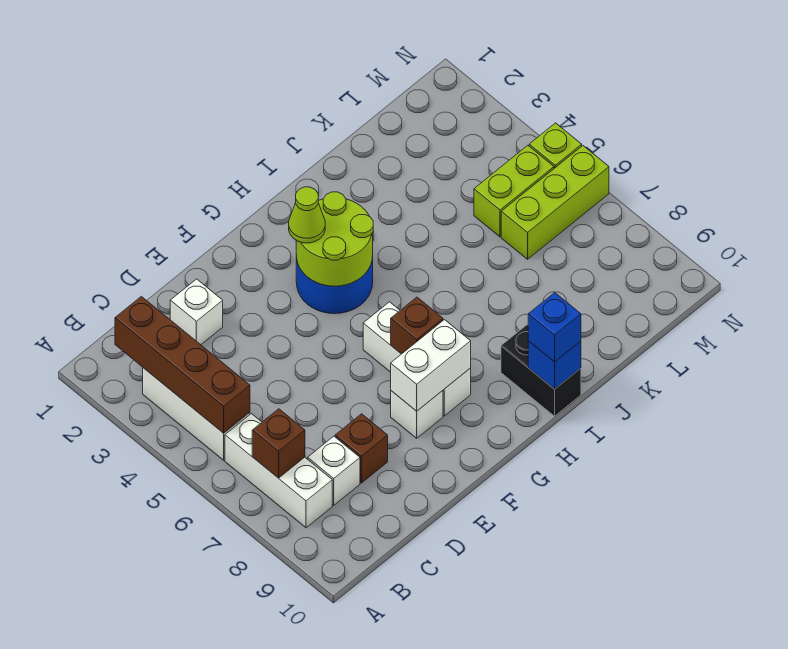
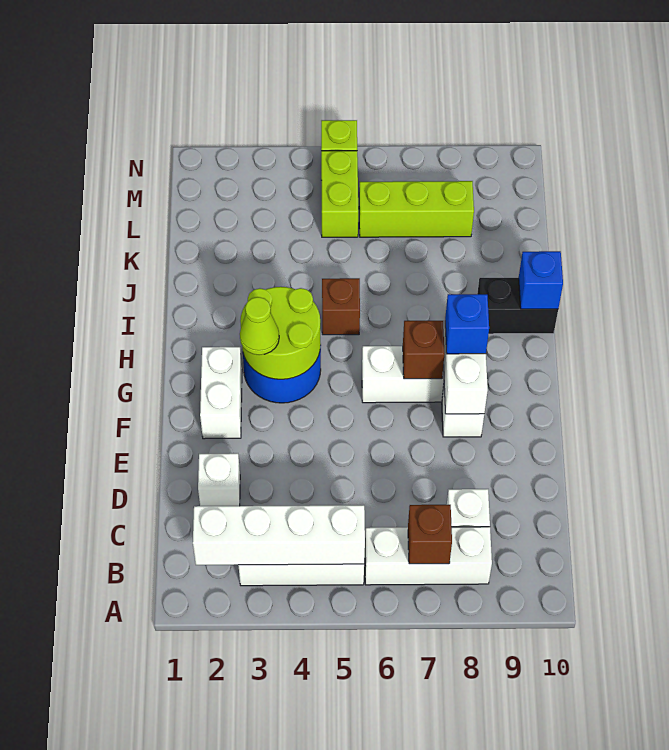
brown brick B2:B5 level 2 -> white brick B2:B5 level 2
brown brick D8 level 1 -> brown brick I5 level 1
none -> white brick F2:G2 level 1
blue brick I10 level 3 -> blue brick G8 level 3
lime brick L6:N6 level 1 -> lime brick L6:L8 level 1

